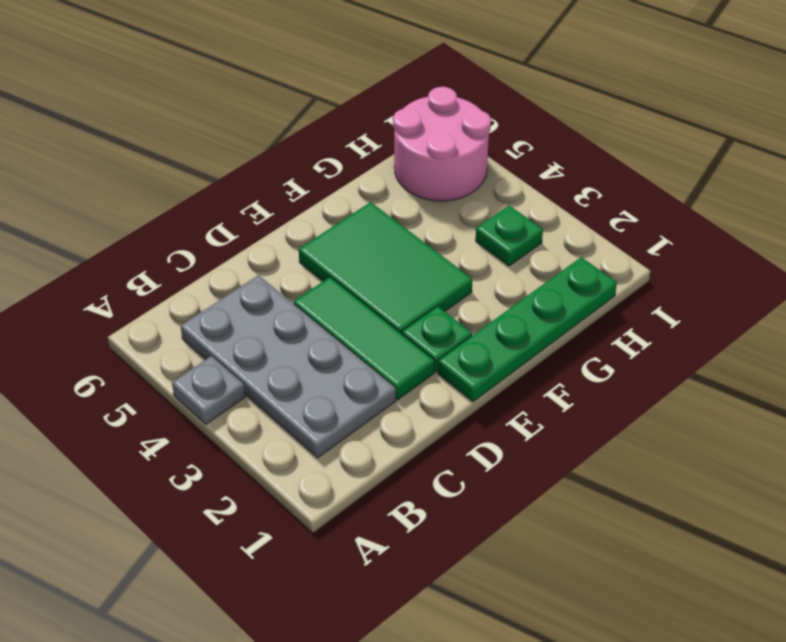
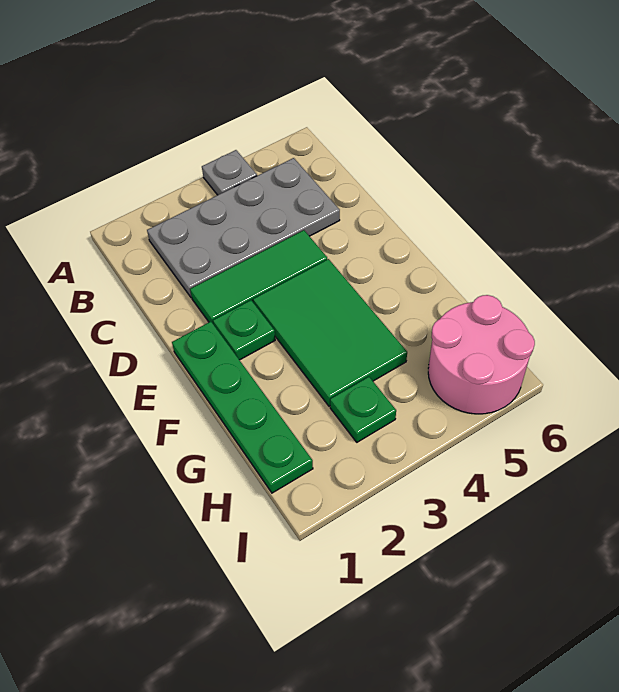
green tile E3:F5 level 1 -> green tile E3:G4 level 1

